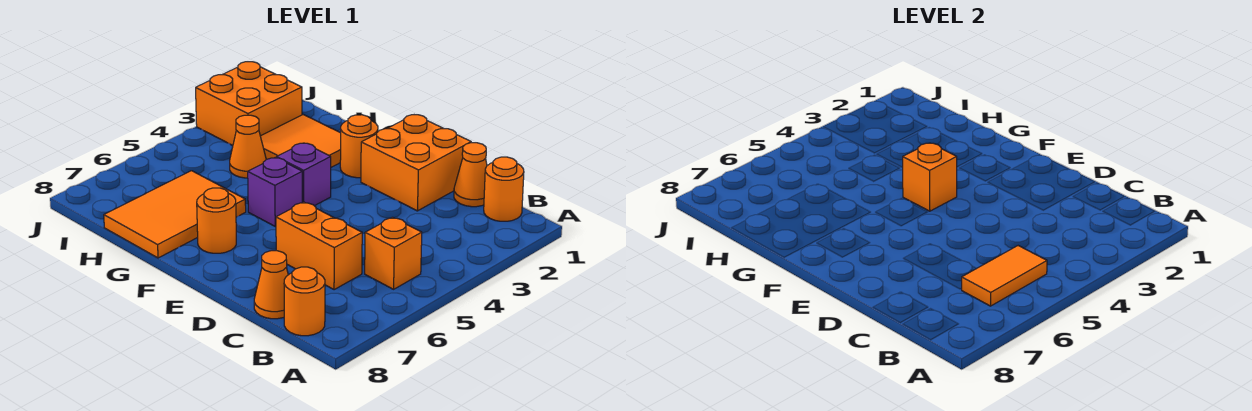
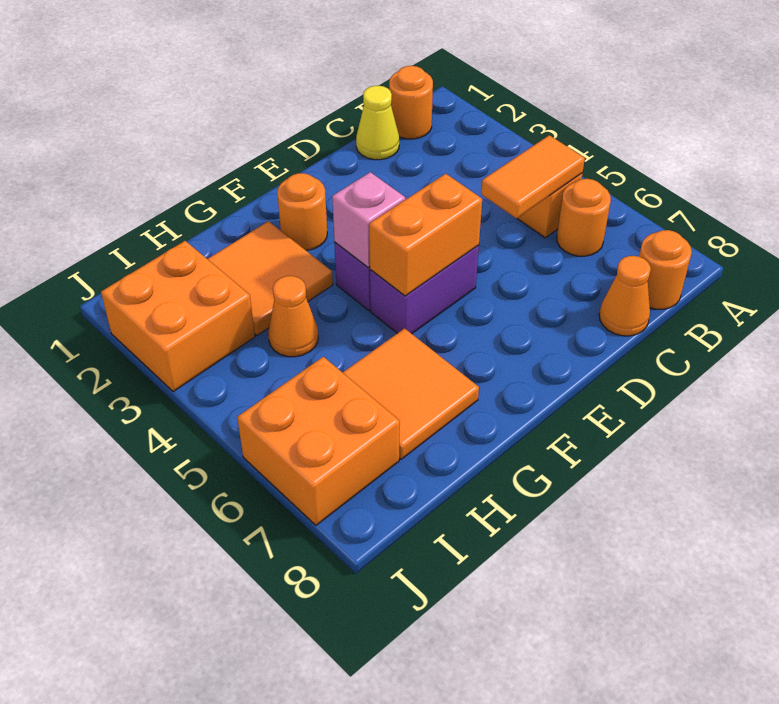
orange tile B5:B6 level 2 -> orange tile B5:C5 level 2
orange cone C1 level 1 -> yellow cone C1 level 1
orange brick C6:D6 level 1 -> orange brick E5:F5 level 2
orange brick D1:E2 level 1 -> orange brick I6:J7 level 1
orange brick F4 level 2 -> pink brick F4 level 2
purple brick F5 level 1 -> purple brick E5:F5 level 1
orange round brick F7 level 1 -> orange round brick B6 level 1
orange tile G6:H8 level 1 -> orange tile G6:H7 level 1

